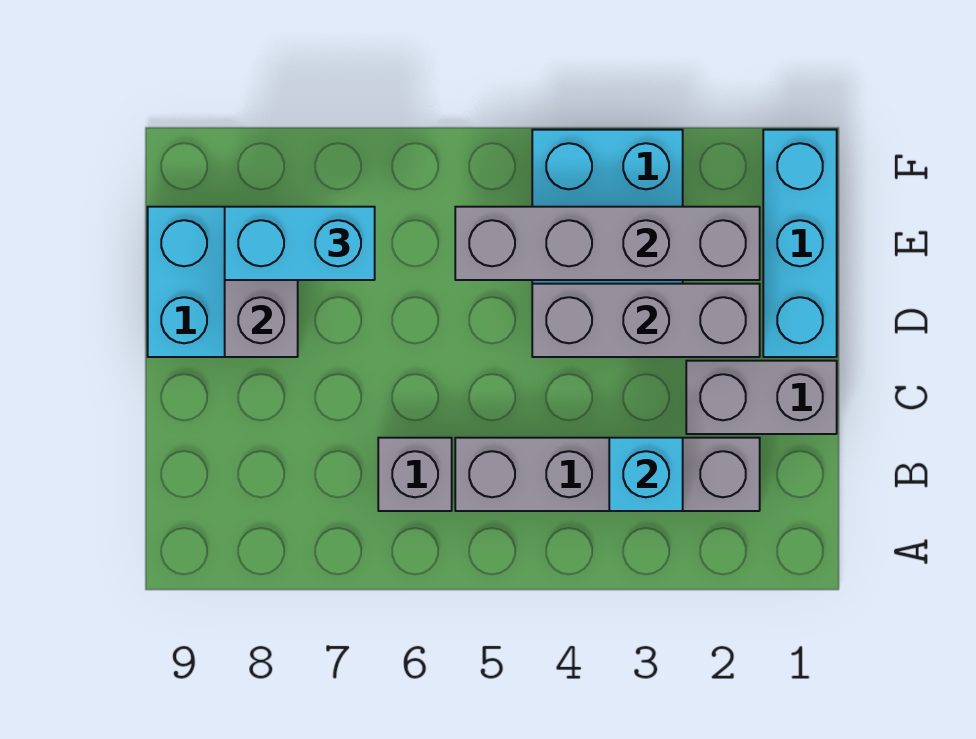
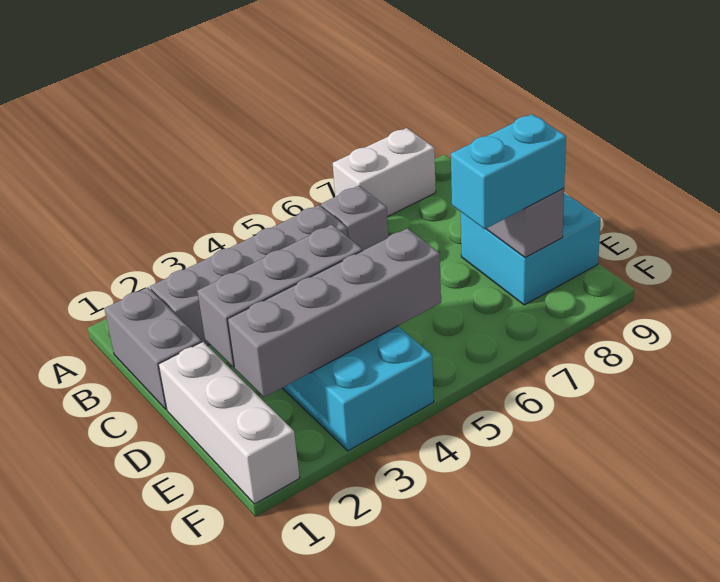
none -> white brick A7:A8 level 1
cyan brick B3 level 2 -> none
grey brick C1:C2 level 1 -> grey brick B1:C1 level 1
cyan brick D1:F1 level 1 -> white brick D1:F1 level 1

